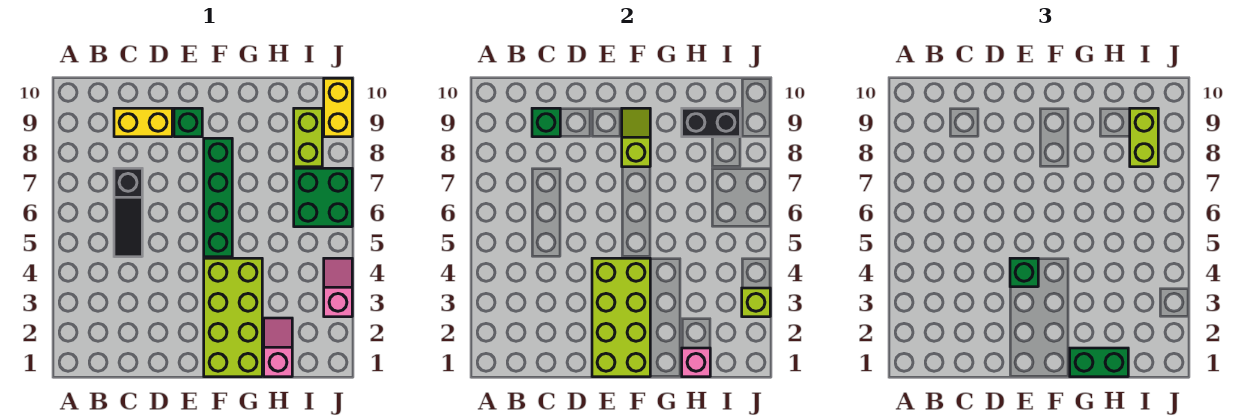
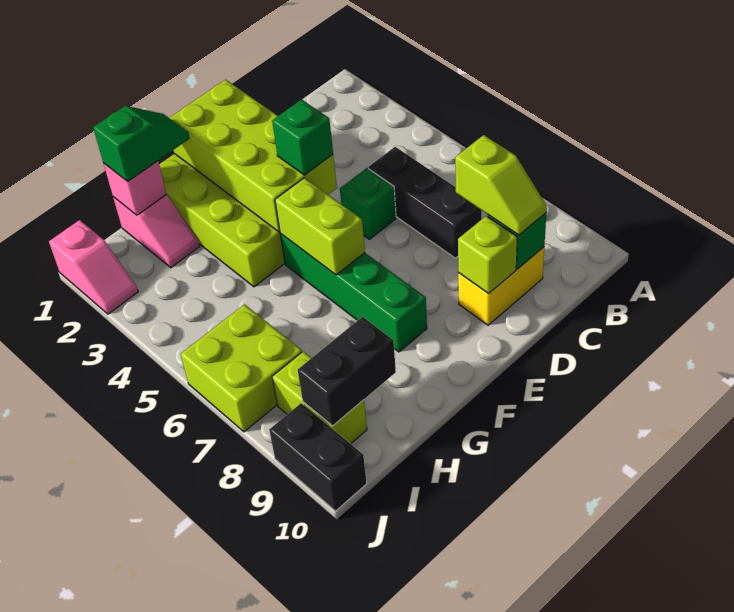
black slope C5:C7 level 1 top 7 -> black brick C5:C7 level 1
green brick E9 level 1 -> green brick D5 level 1
lime slope F8:F9 level 2 top 8 -> lime slope C8:C9 level 3 top 8
green brick G1:H1 level 3 -> green slope G1:H1 level 3 top H
green brick I6:J7 level 1 -> lime brick I6:J7 level 1
lime brick I8:I9 level 3 -> lime brick F5:F6 level 2
pink slope J3:J4 level 1 top 3 -> pink slope J1:J2 level 1 top 1
lime brick J3 level 2 -> lime brick D9 level 2
yellow brick J9:J10 level 1 -> black brick J9:J10 level 1

